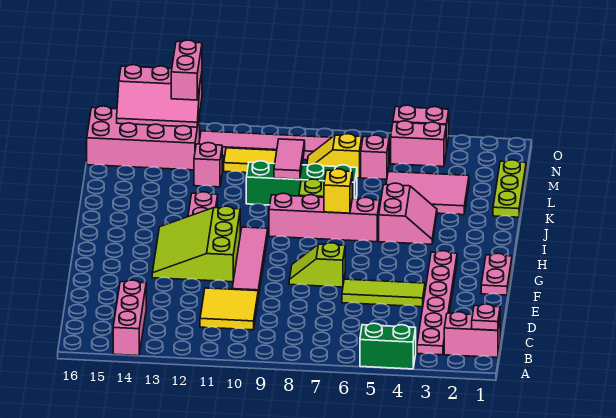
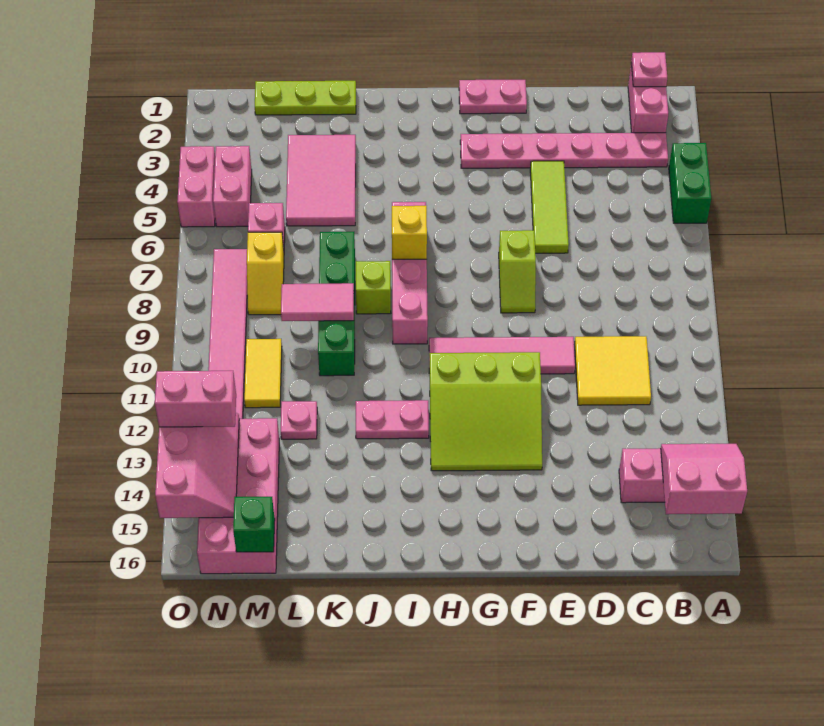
pink slope I4:J5 level 1 top 5 -> pink slope A14:B15 level 2 top 15
pink brick L12 level 1 -> pink plate L12 level 1
none -> green brick M16 level 2

